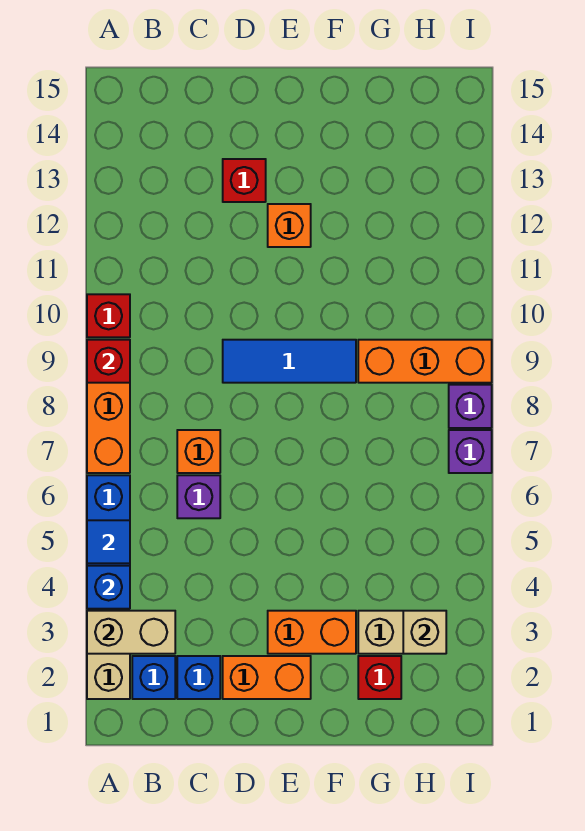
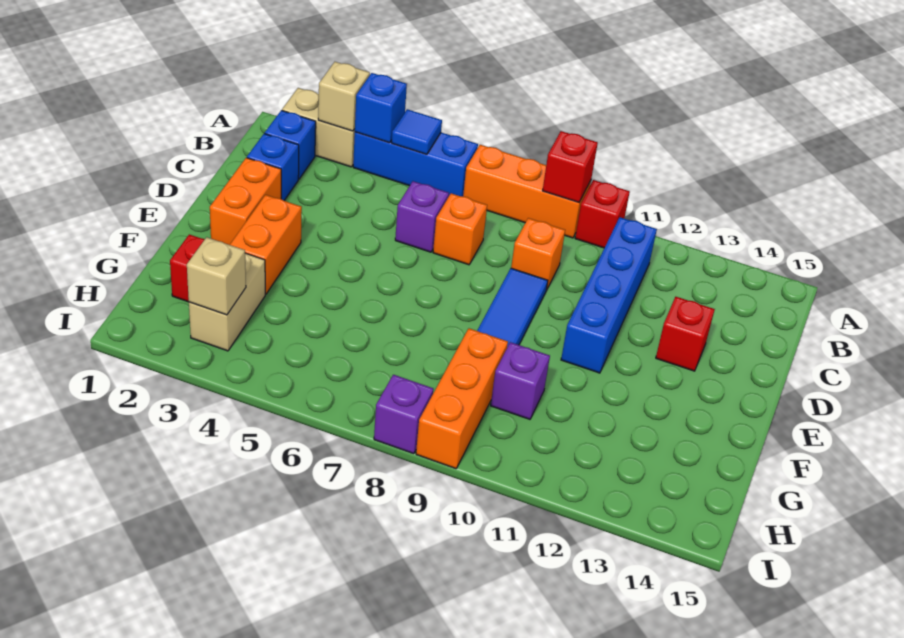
tan brick A3:B3 level 2 -> tan brick A3 level 2
none -> blue brick B11:E11 level 1
orange brick E12 level 1 -> orange brick C9 level 1
purple brick I7 level 1 -> purple brick G10 level 1

